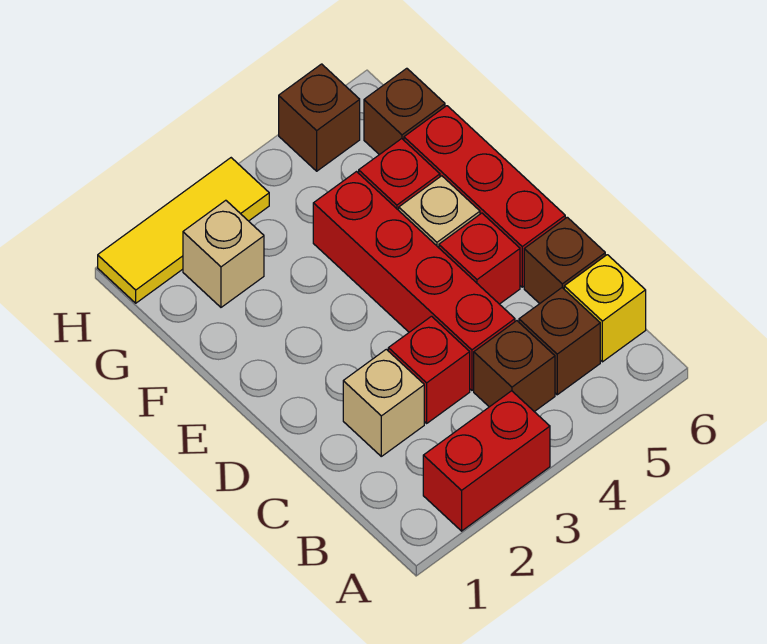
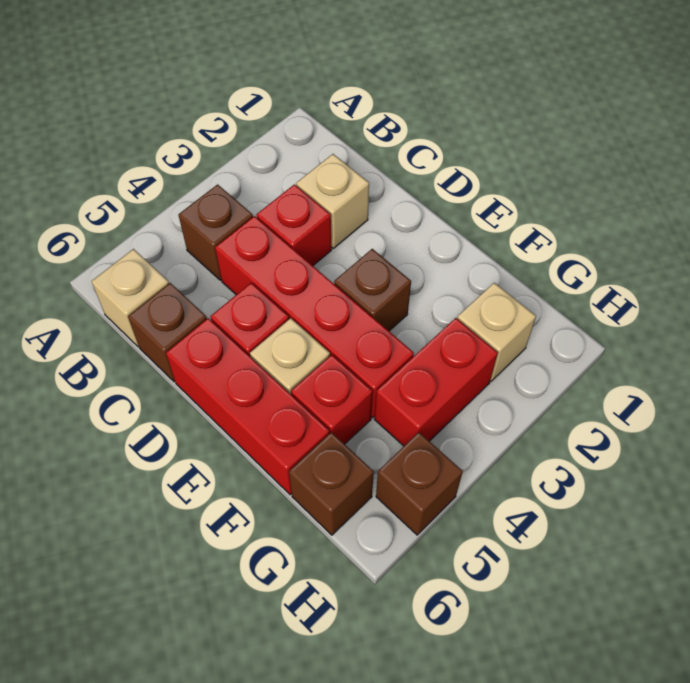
red brick A2:A3 level 1 -> red brick G3:G4 level 1
brown brick B5 level 1 -> brown brick E3 level 1
yellow brick B6 level 1 -> tan brick B6 level 1
yellow tile H1:H3 level 1 -> none

